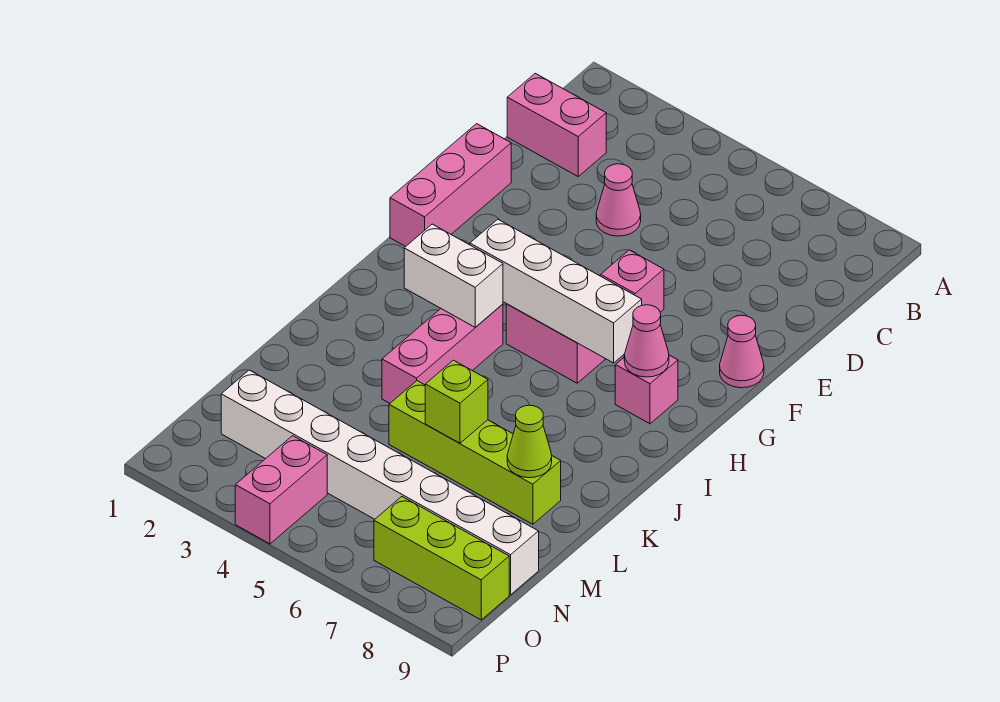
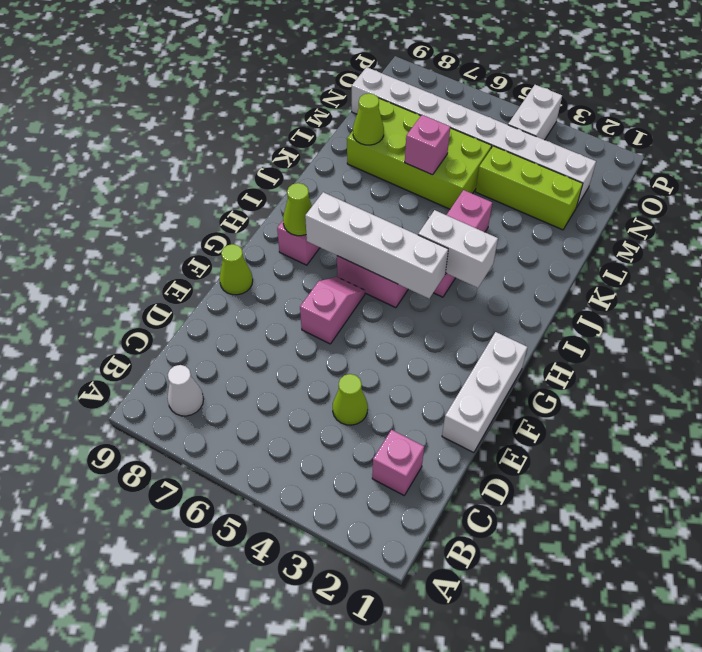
none -> white cone B8 level 1
pink brick C1:C2 level 1 -> pink brick C2 level 1
pink cone D4 level 1 -> lime cone D4 level 1
pink brick E1:G1 level 1 -> white brick E1:G1 level 1
pink cone F9 level 1 -> lime cone F9 level 1
pink cone H8 level 2 -> lime cone H8 level 2
lime brick L5:L8 level 1 -> lime brick L5:M8 level 1
lime brick L6 level 2 -> pink brick L6 level 2
pink brick O4:P4 level 1 -> white brick O4:P4 level 1
lime brick O7:O9 level 1 -> lime brick M2:M4 level 1

